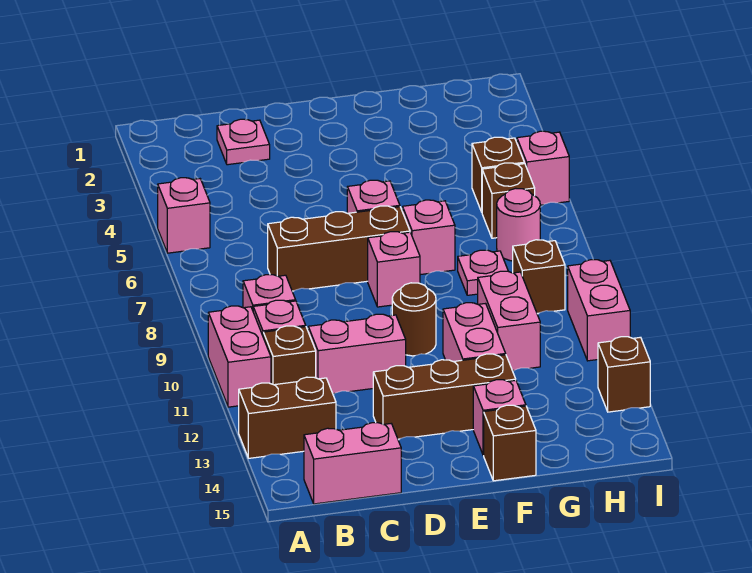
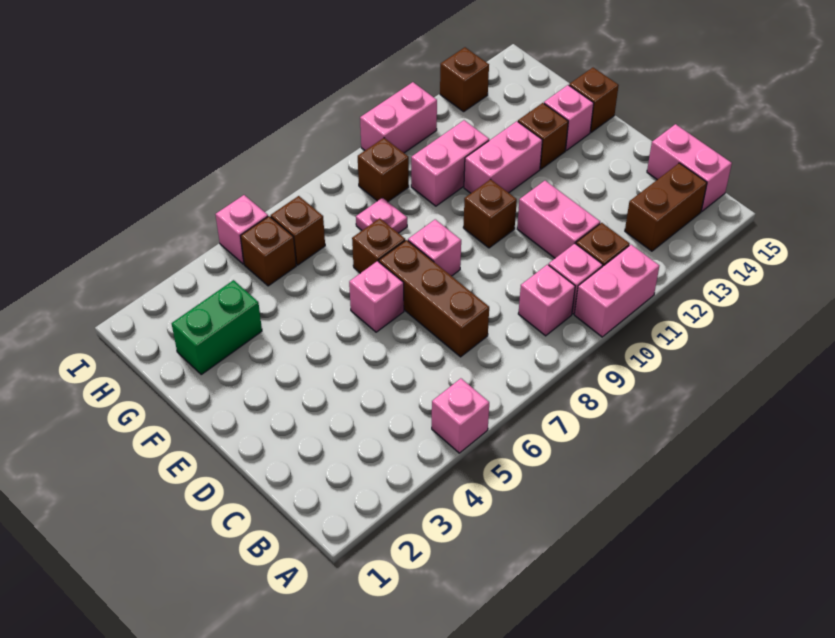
brown brick A13:B13 level 1 -> brown brick B13:B14 level 1
pink plate C2 level 1 -> none
brown brick D13:F13 level 1 -> brown brick F13 level 1
brown round brick E10 level 1 -> brown brick E10 level 1
pink brick F7 level 1 -> brown brick F7 level 1
none -> green brick G2:G3 level 1
pink round brick H7 level 1 -> none

